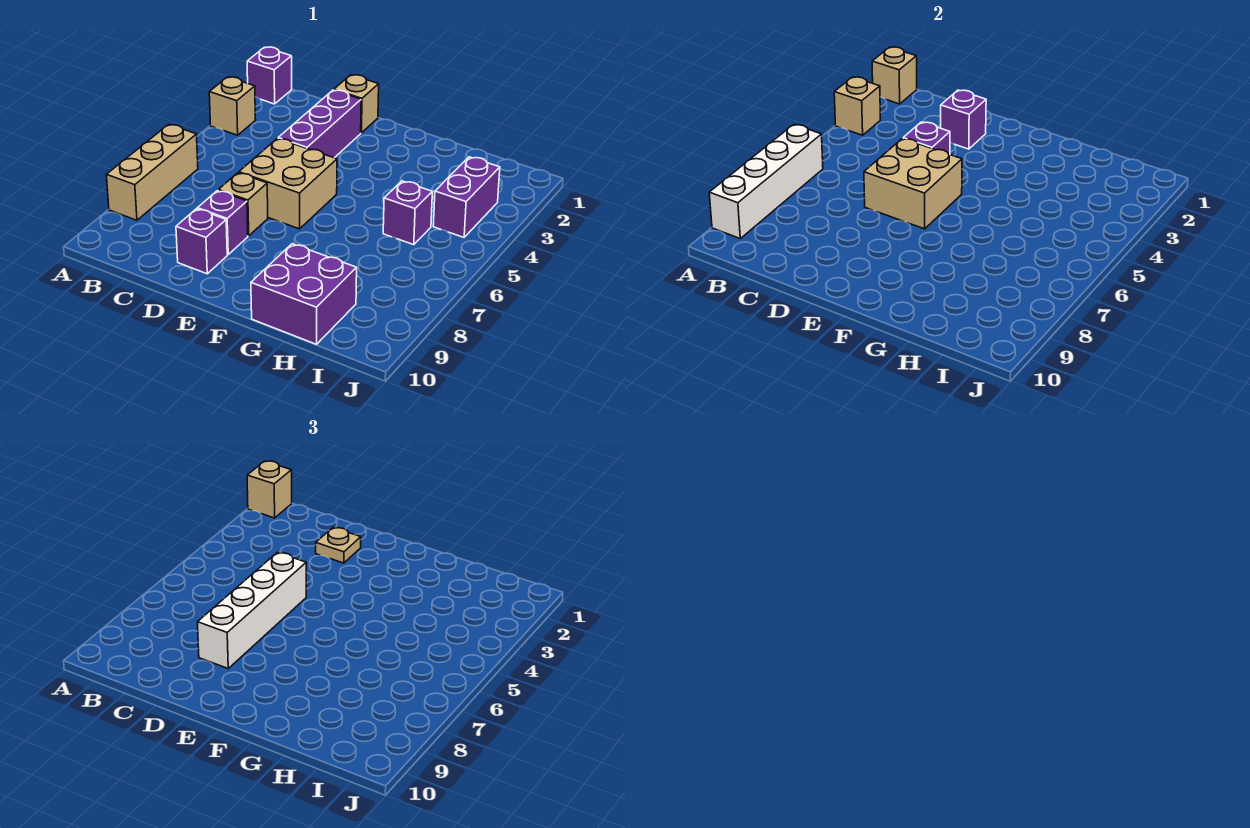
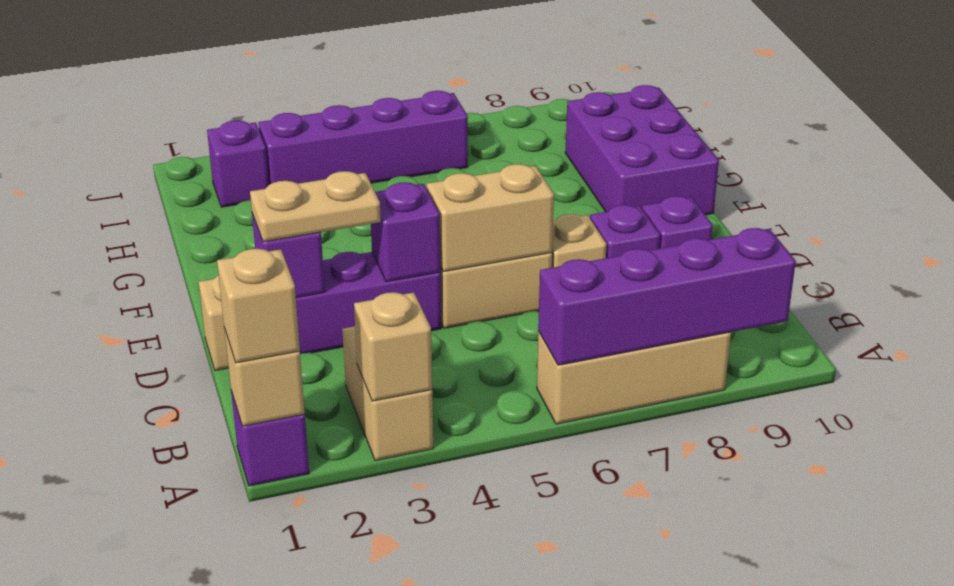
tan brick A3 level 1 -> tan brick A3:B3 level 1
white brick A6:A9 level 2 -> purple brick A6:A9 level 2
tan plate D2 level 3 -> tan plate D2:D3 level 3
tan brick D5:E6 level 2 -> tan brick D5:D6 level 2
white brick D5:D8 level 3 -> none
purple brick G9:H10 level 1 -> purple brick F9:H10 level 1
purple brick H5 level 1 -> purple brick I2 level 1
purple brick I3:I4 level 1 -> purple brick I3:I6 level 1

